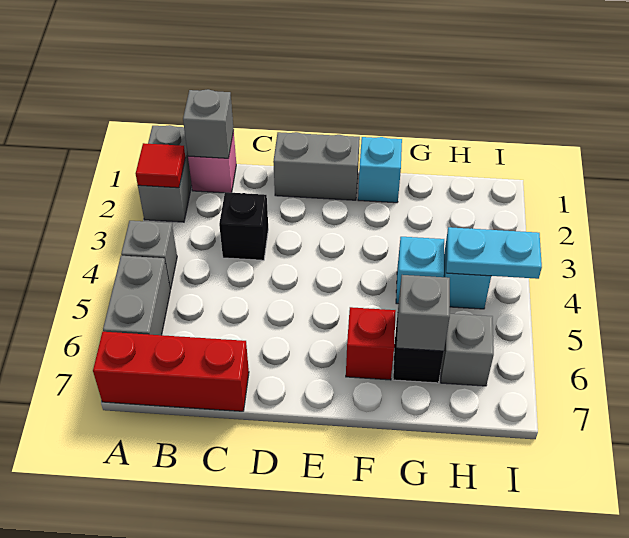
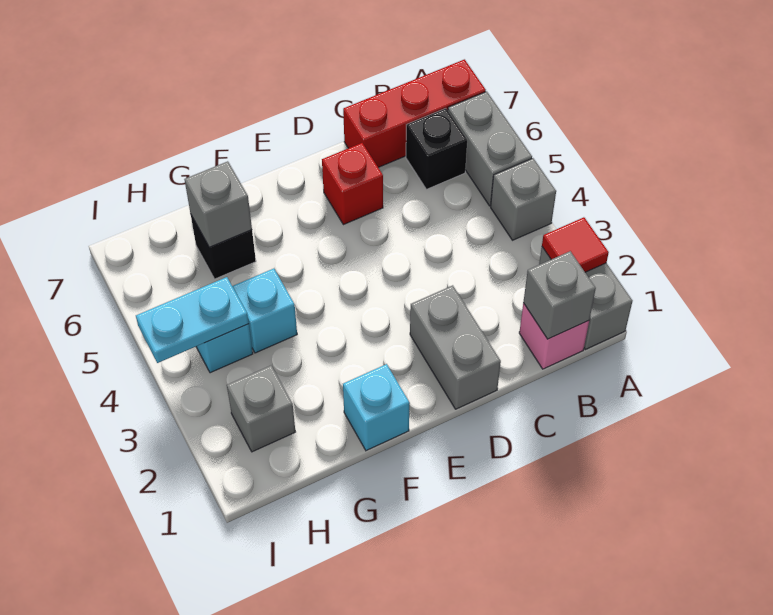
black brick C3 level 1 -> black brick B6 level 1
grey brick D1:E1 level 1 -> grey brick D1:D2 level 1
red brick F6 level 1 -> red brick D6 level 1
grey brick H6 level 1 -> grey brick H2 level 1

